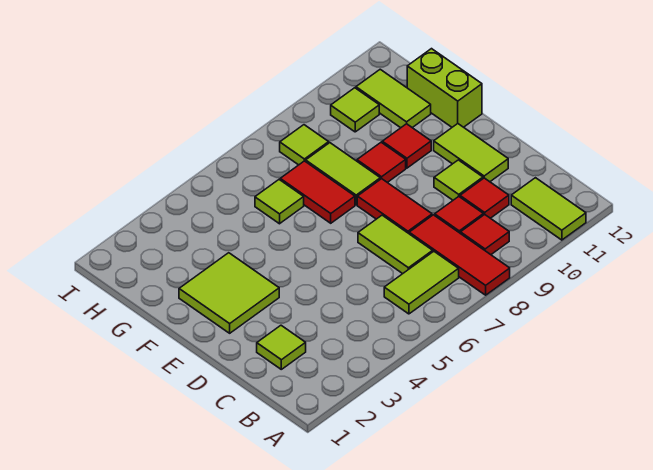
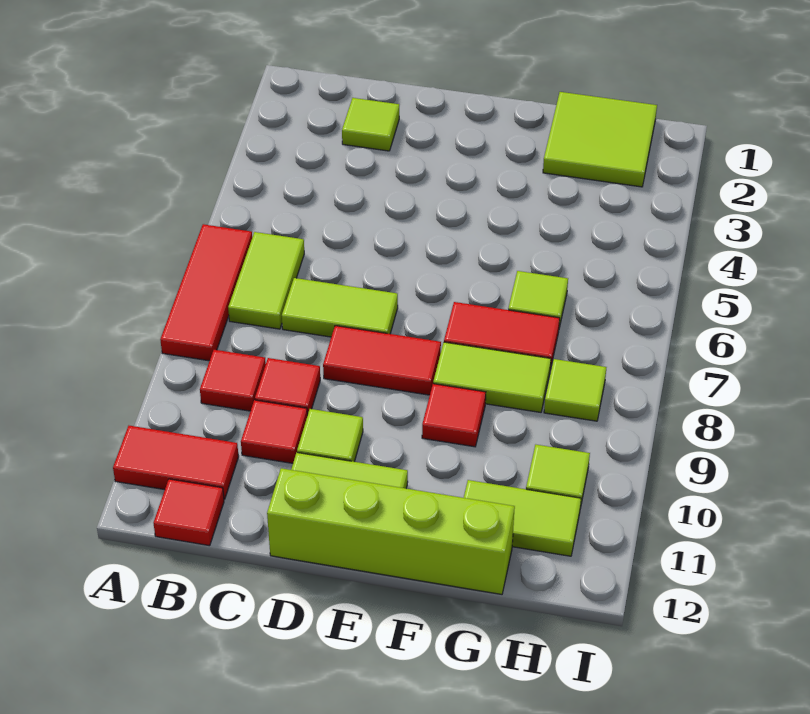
red tile A8:C8 level 1 -> red tile A6:A8 level 1
lime tile A11:B11 level 1 -> red tile A11:B11 level 1
lime tile E2:F3 level 1 -> lime tile G1:H2 level 1
red tile F10 level 1 -> red tile B12 level 1
lime brick F12:G12 level 1 -> lime brick D12:G12 level 1

